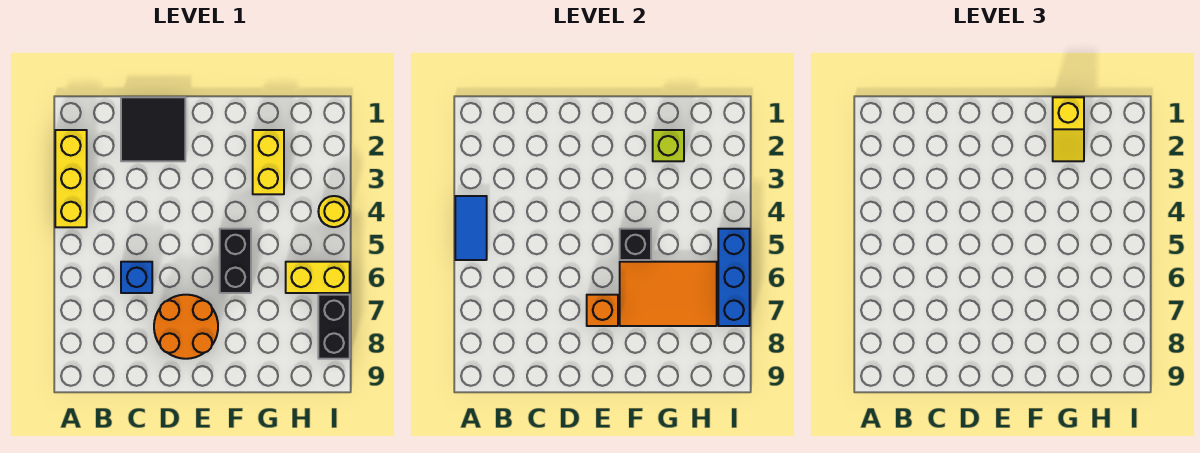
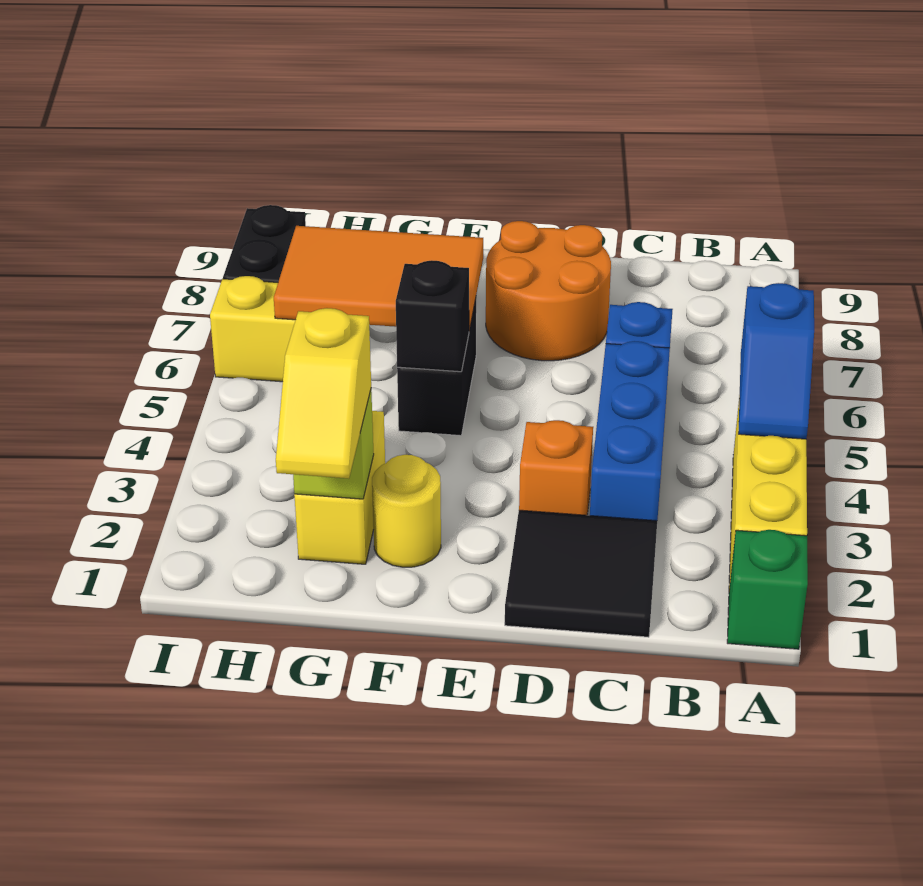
none -> green brick A1 level 1
blue tile A4:A5 level 2 -> blue slope A4:A5 level 2 top 5
orange brick E7 level 2 -> orange brick D3 level 1
yellow slope G1:G2 level 3 top 1 -> yellow slope G1:G2 level 3 top 2
yellow round brick I4 level 1 -> yellow round brick F2 level 1
blue brick I5:I7 level 2 -> blue brick C3:C5 level 1

